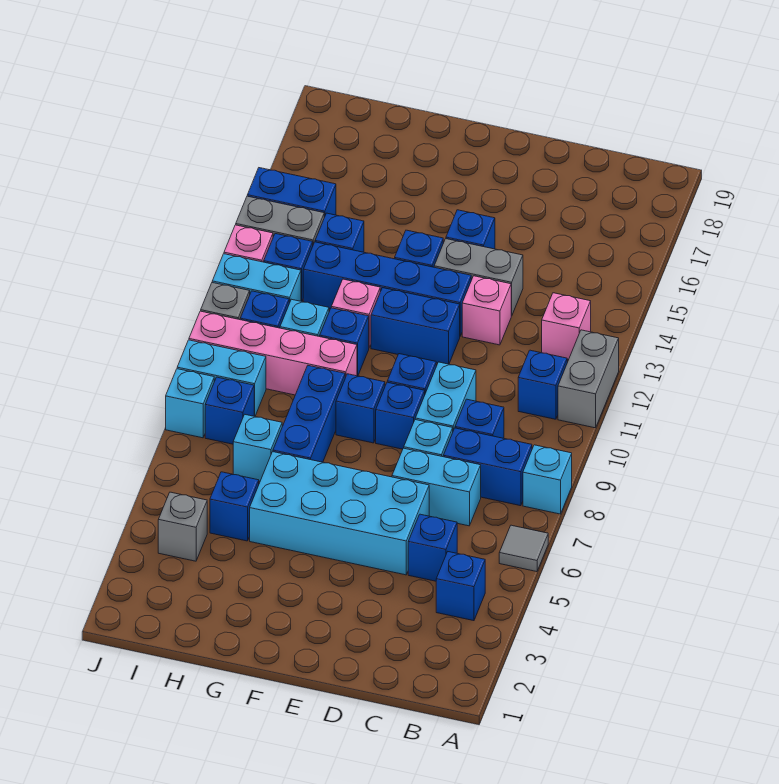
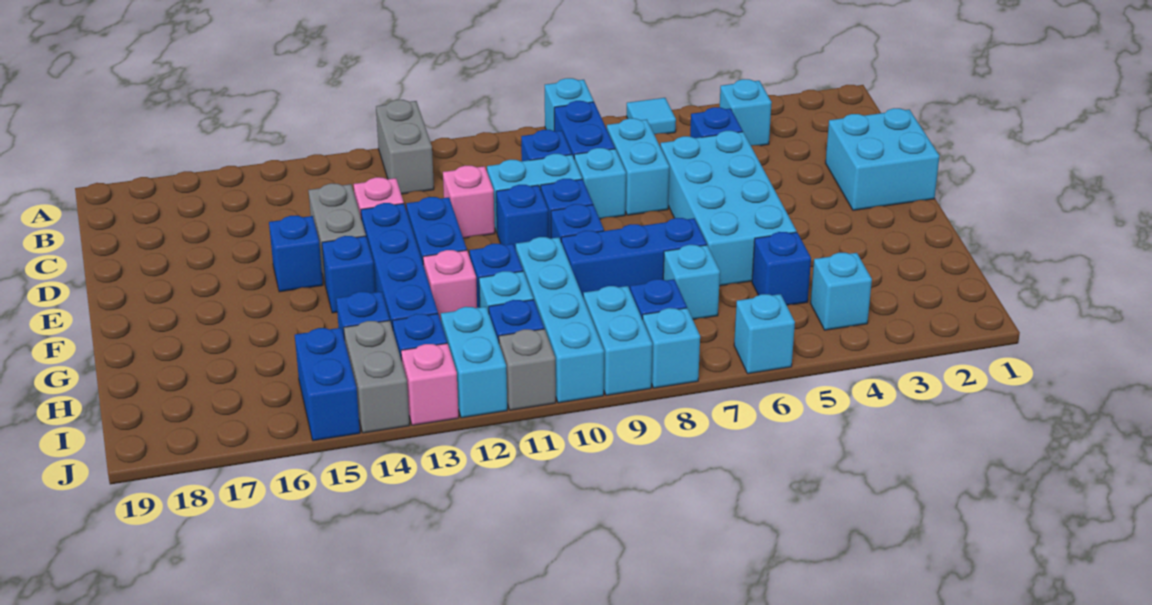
grey tile A6 level 1 -> cyan tile A6 level 1
grey brick A11:A12 level 1 -> grey brick A12:B12 level 1
blue brick B4 level 1 -> cyan brick B4 level 1
blue brick B11 level 1 -> none
pink brick B13 level 1 -> pink brick D11 level 1
none -> cyan brick D1:E2 level 1
pink brick G10:J10 level 1 -> cyan brick G10:J10 level 1
grey brick I4 level 1 -> cyan brick I4 level 1
none -> cyan brick J6 level 1

